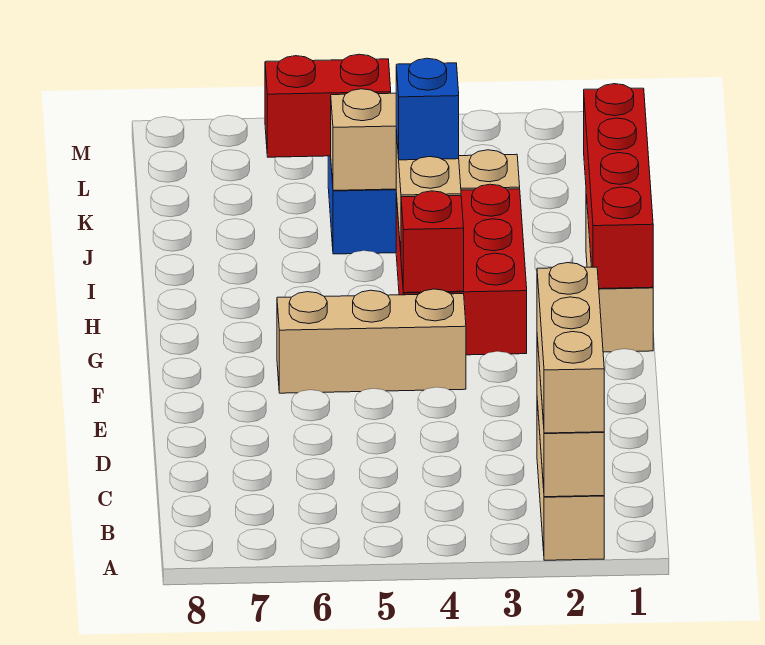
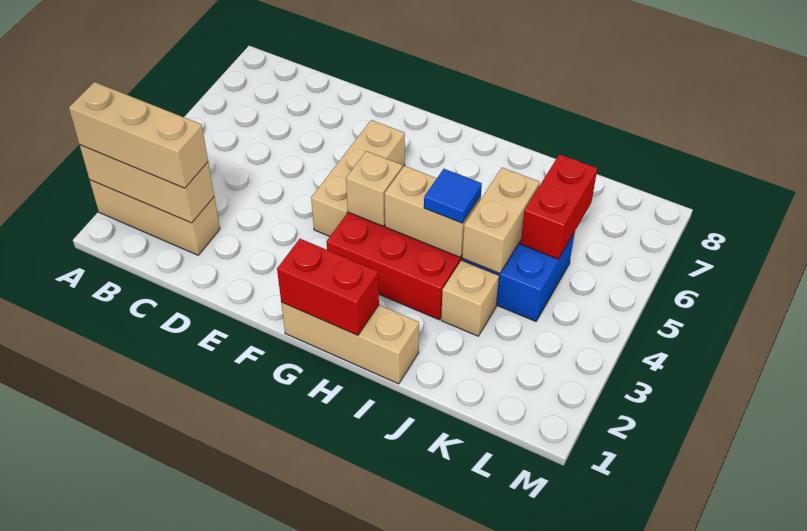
red brick G1:J1 level 2 -> red brick G1:H1 level 2
red brick G4 level 2 -> tan brick G4 level 2
blue brick I4 level 3 -> blue tile I4 level 3

